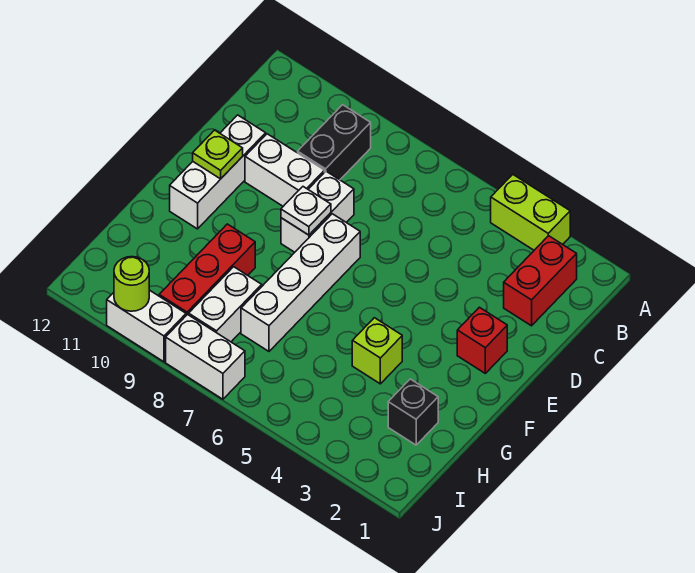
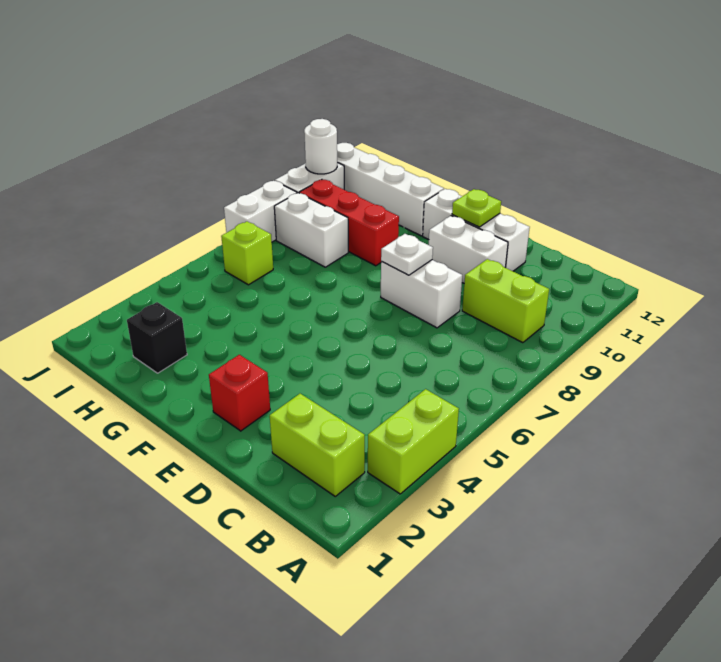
red brick B2:C2 level 1 -> lime brick B2:C2 level 1
black brick B9:C9 level 1 -> lime brick B9:C9 level 1
white brick D9:D10 level 1 -> white brick D10:E10 level 1
white brick E7:H7 level 1 -> white brick G11:J11 level 1
lime brick G4 level 1 -> lime brick I6 level 1
lime round brick J10 level 2 -> white round brick J10 level 2

